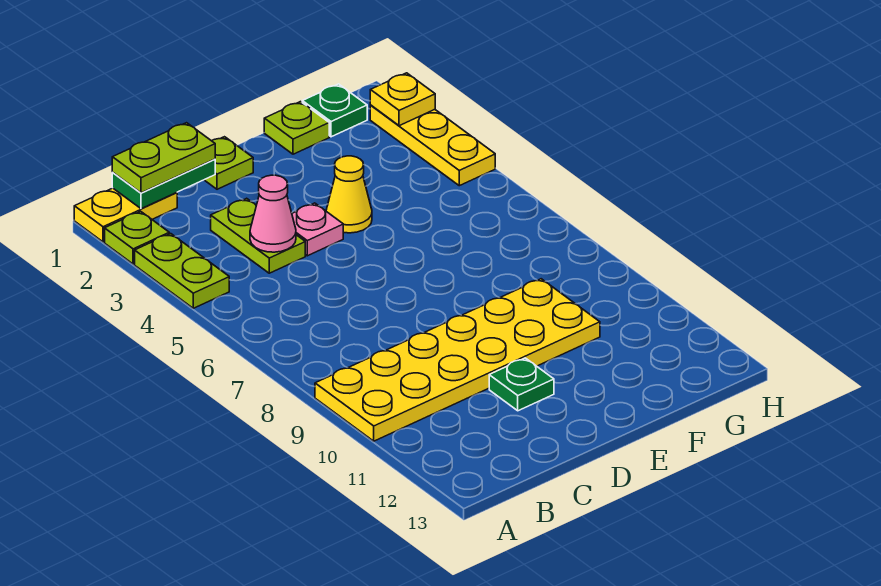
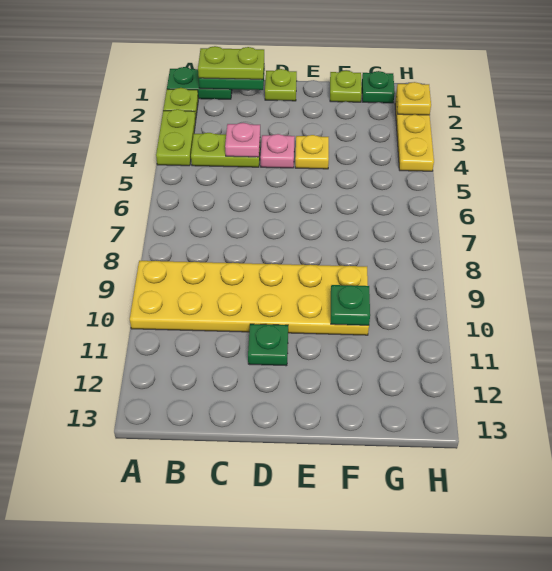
yellow plate A1:B1 level 1 -> green plate A1:B1 level 1
lime plate C3:C4 level 1 -> lime plate B4:C4 level 1
pink cone C4 level 2 -> pink plate C4 level 2
yellow cone E4 level 1 -> yellow plate E4 level 1
none -> green plate F10 level 2

